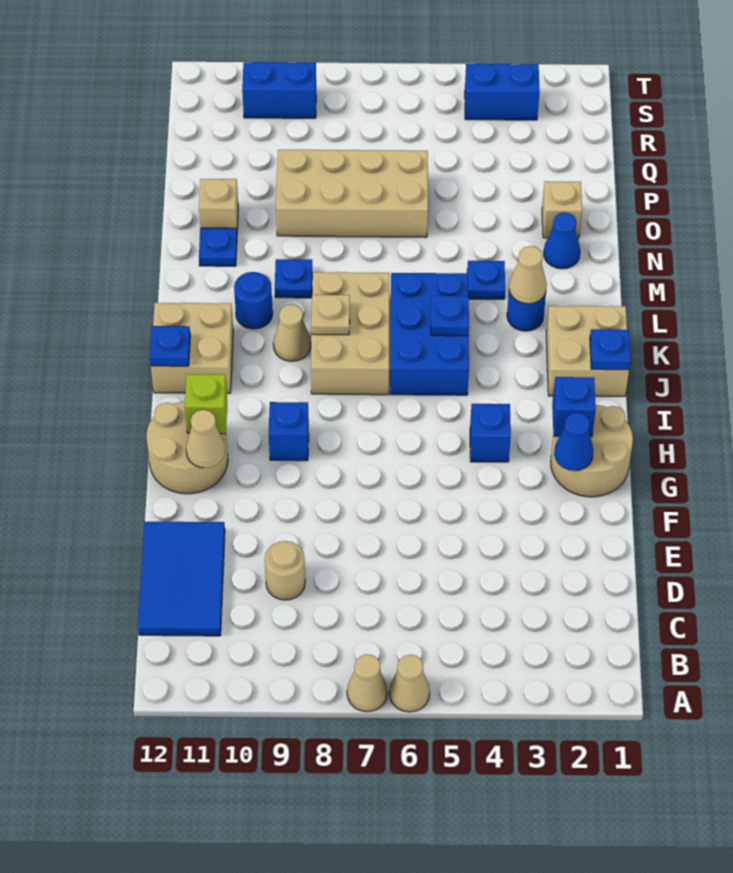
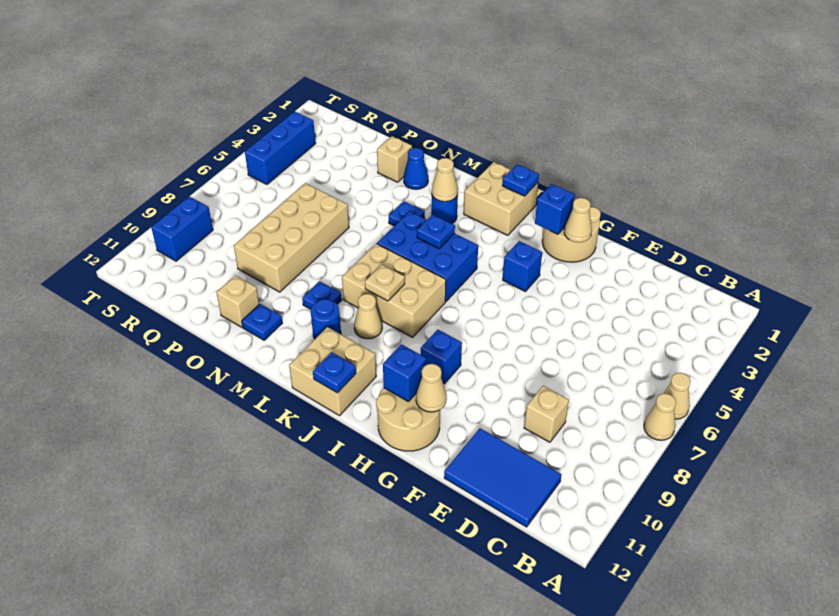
tan round brick D9 level 1 -> tan brick D9 level 1
blue cone G2 level 2 -> tan cone G2 level 2
lime brick H11 level 2 -> blue brick H11 level 2
blue brick S3:S4 level 1 -> blue brick S3:S5 level 1

